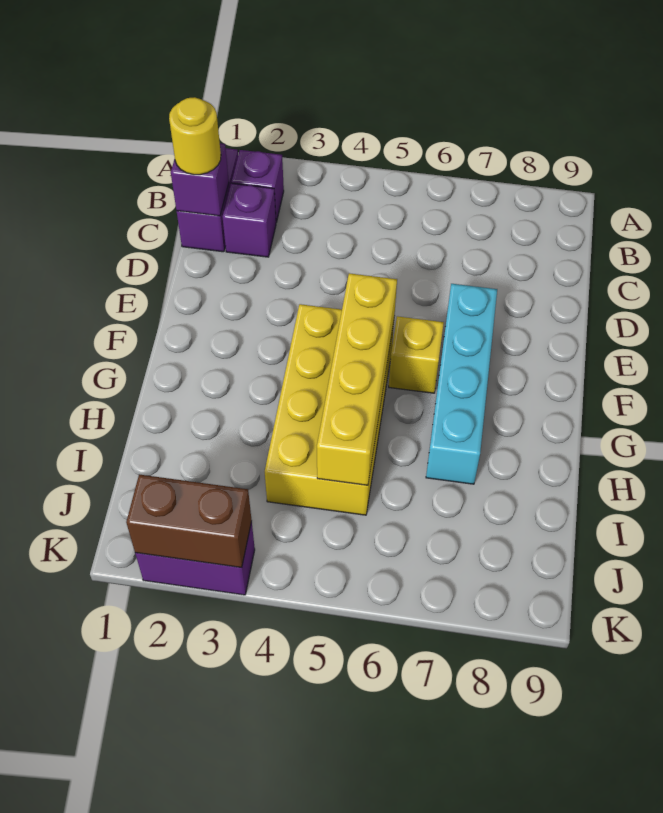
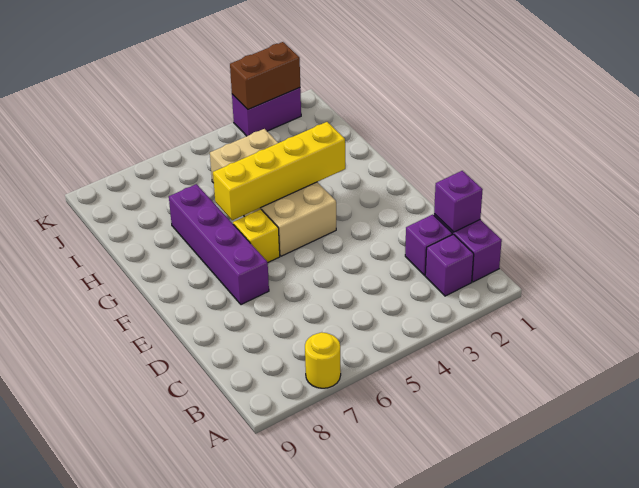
yellow round brick C1 level 3 -> yellow round brick A7 level 1
cyan brick E7:H7 level 1 -> purple brick E7:H7 level 1
yellow brick F4:I5 level 1 -> tan brick F4:I5 level 1
yellow brick F5:I5 level 2 -> yellow brick G3:G6 level 2

